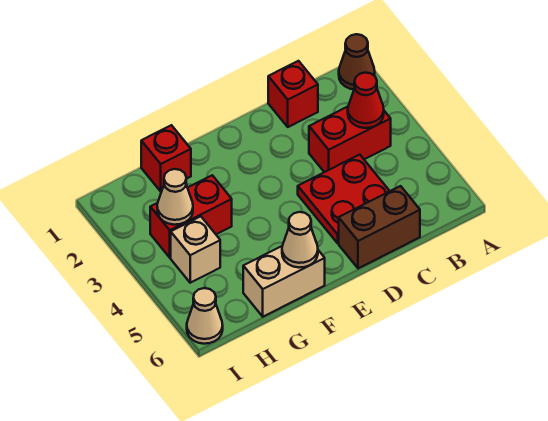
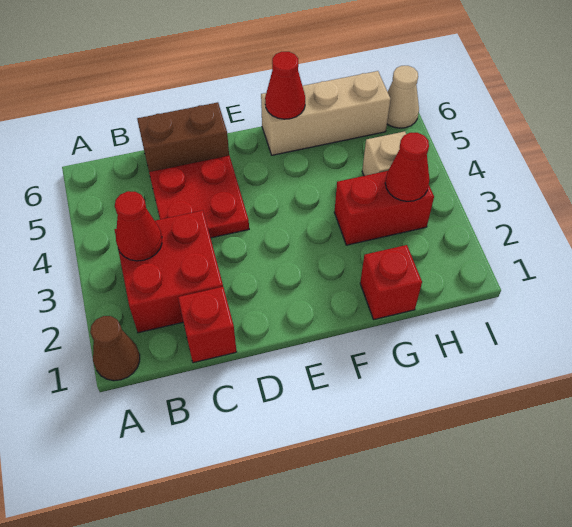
red brick B3:C3 level 1 -> red brick B2:C3 level 1
tan brick F6:G6 level 1 -> tan brick F6:H6 level 1
tan cone F6 level 2 -> red cone F6 level 2
tan cone H3 level 2 -> red cone H3 level 2

